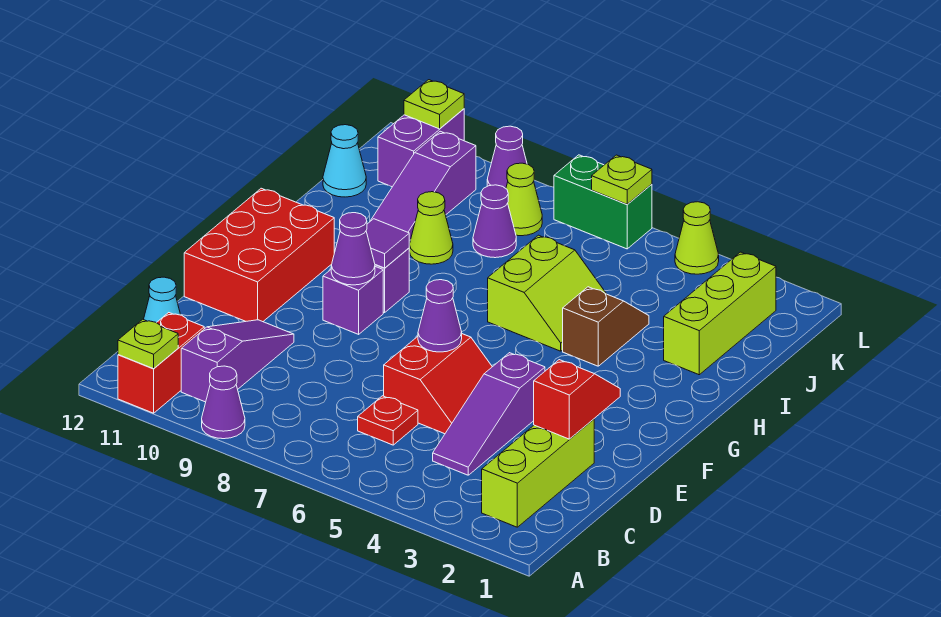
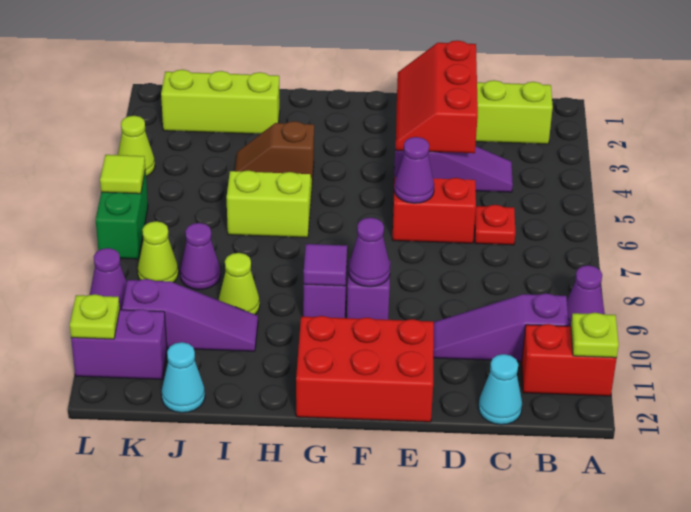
red slope D2:E2 level 2 top D -> red slope D2:E4 level 2 top D
lime plate L6 level 2 -> lime tile L6 level 2

